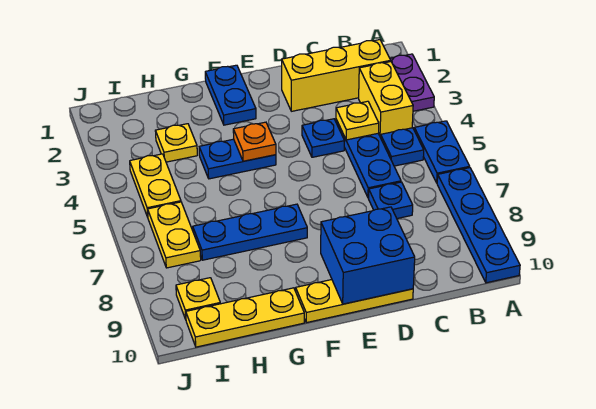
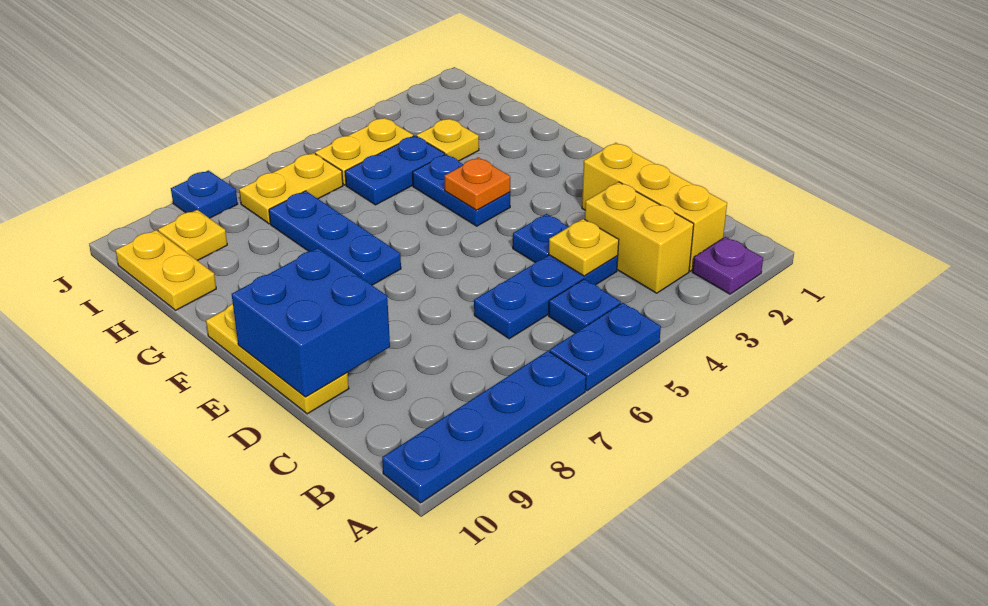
purple plate A2:A3 level 1 -> purple plate A2 level 1
yellow brick B3:B4 level 1 -> yellow brick B3:C3 level 1
blue plate C7 level 1 -> blue plate J8 level 1
blue plate F1:F2 level 1 -> blue plate H4:H5 level 1
yellow plate G10:I10 level 1 -> yellow plate H10:I10 level 1

